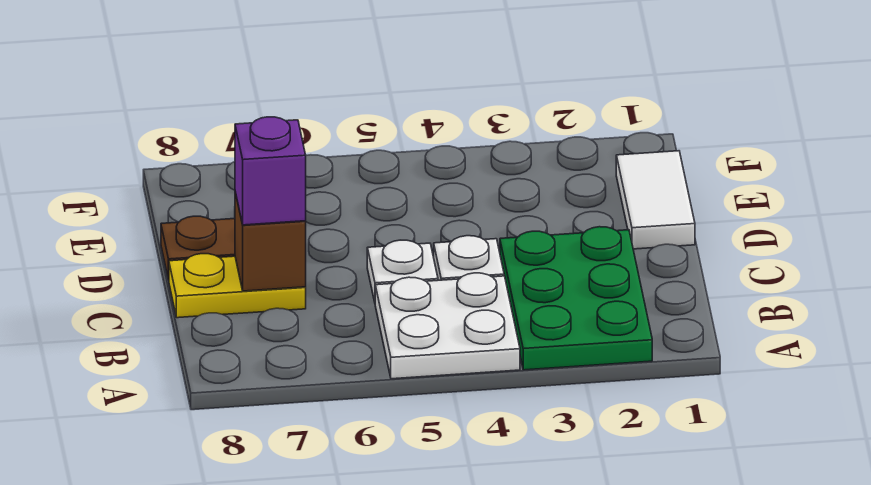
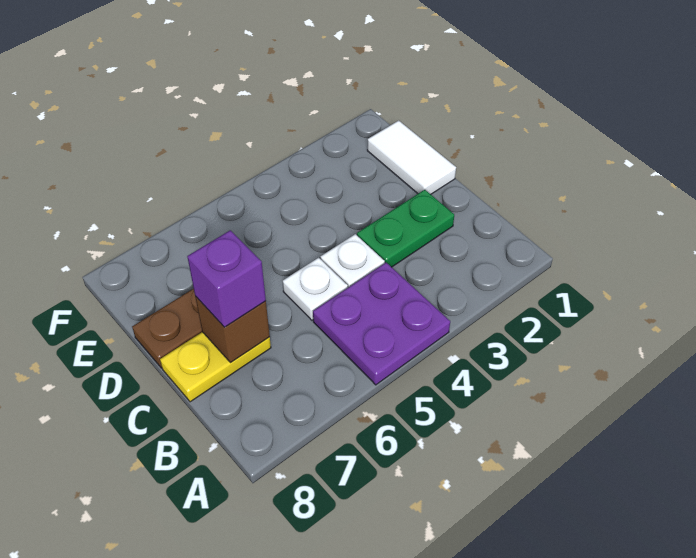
green plate A2:C3 level 1 -> green plate C2:C3 level 1
white plate A4:B5 level 1 -> purple plate A4:B5 level 1

